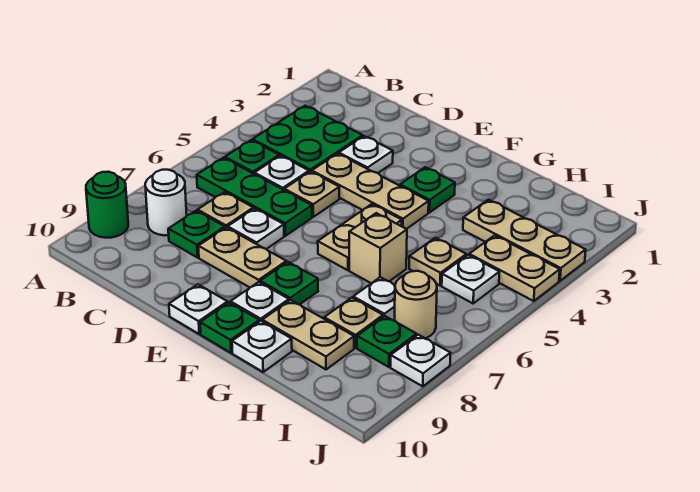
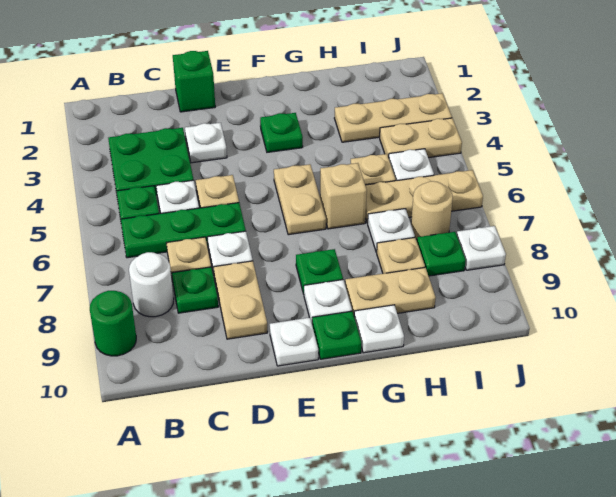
none -> green brick D1 level 1
tan plate D4:F4 level 1 -> tan plate H6:J6 level 1
tan plate D8:E8 level 1 -> tan plate D8:D9 level 1

